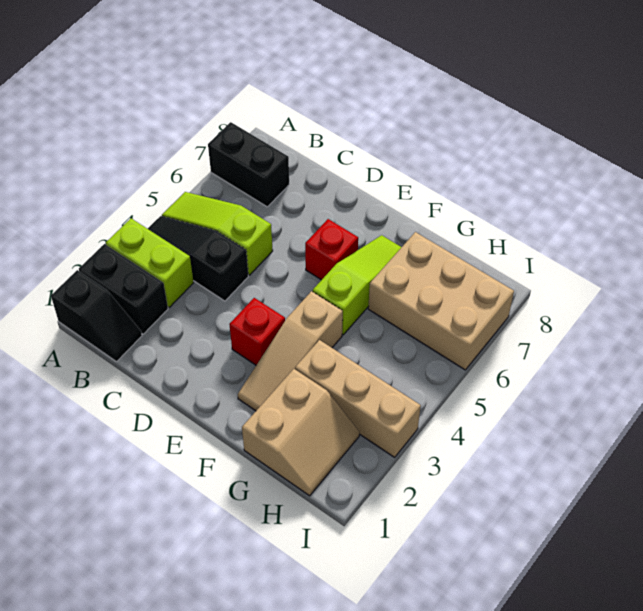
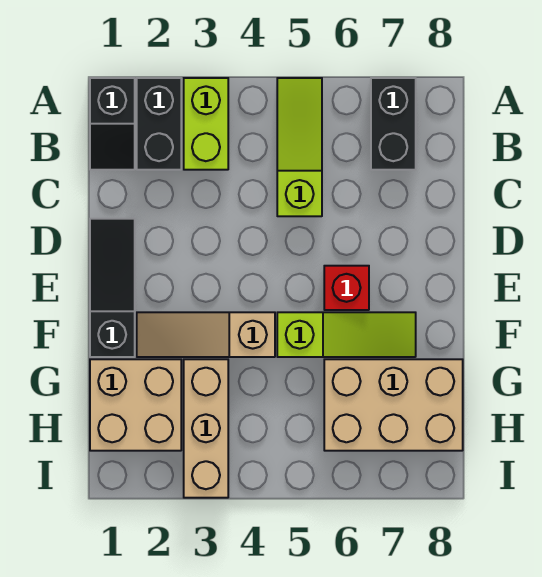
black slope A4:C4 level 1 top C -> black slope D1:F1 level 1 top F
red brick E3 level 1 -> none
tan slope G1:H2 level 1 top G -> tan brick G1:H2 level 1
tan brick G6:I7 level 1 -> tan brick G6:H8 level 1

